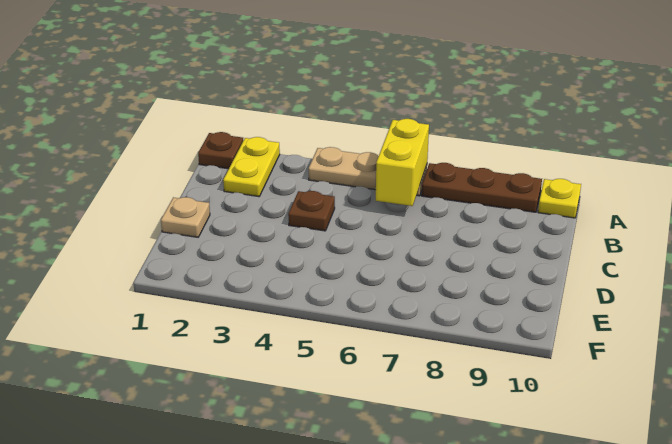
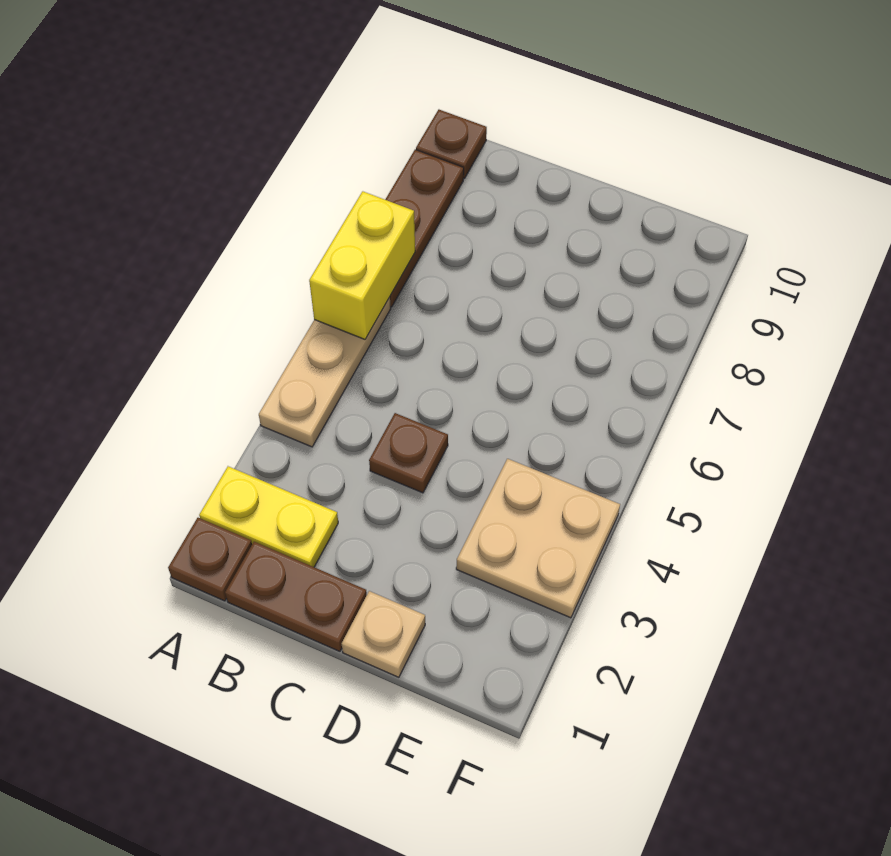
yellow brick A6:B6 level 2 -> yellow brick A6:A7 level 2
yellow plate A10 level 1 -> brown plate A10 level 1
none -> brown plate B1:C1 level 1
none -> tan plate E3:F4 level 1

